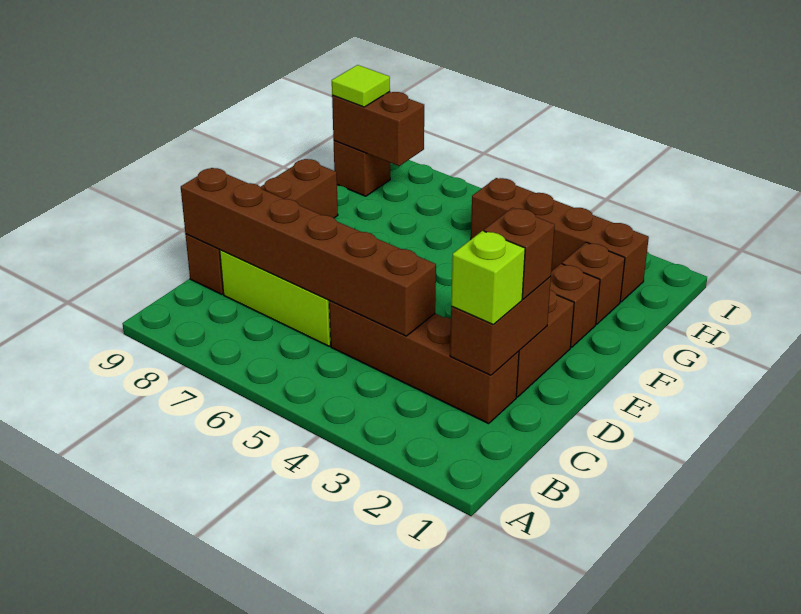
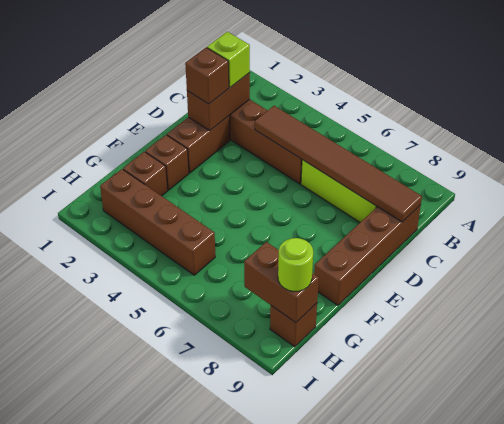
brown brick C4:C9 level 2 -> brown tile C4:C9 level 2
lime tile H9 level 3 -> lime round brick H9 level 3

